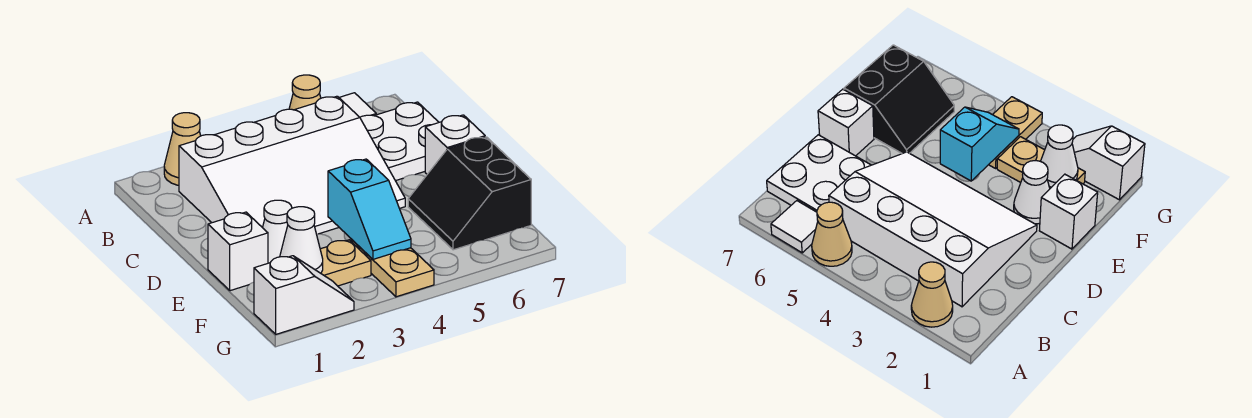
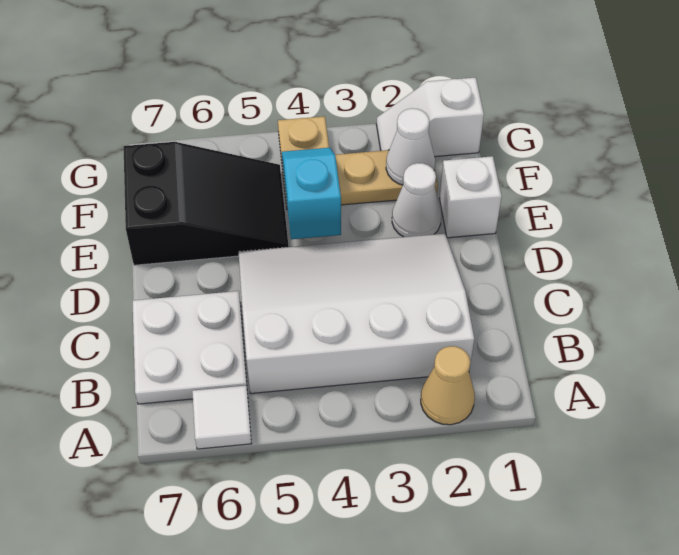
tan cone A5 level 1 -> none
white brick D7 level 1 -> none
black slope E6:F7 level 1 top 7 -> black slope E5:F7 level 1 top 7

